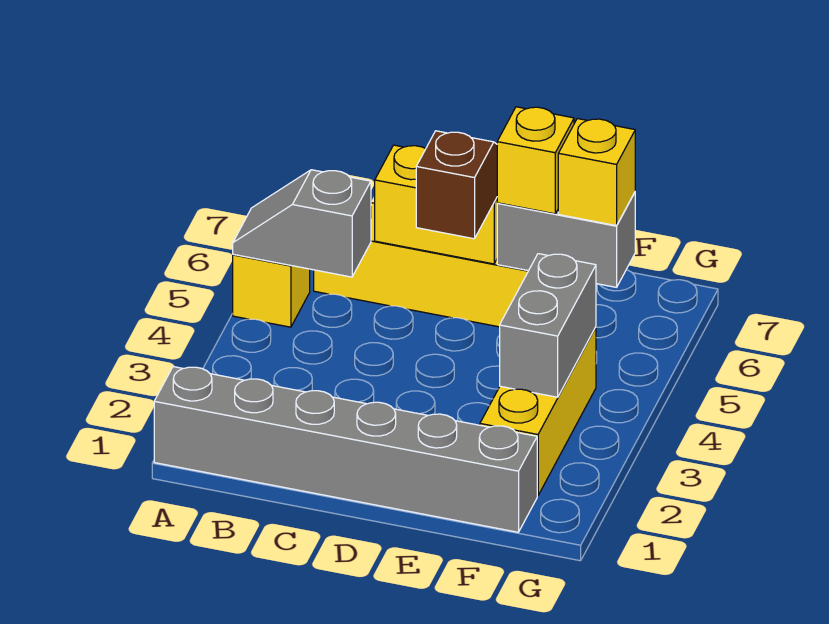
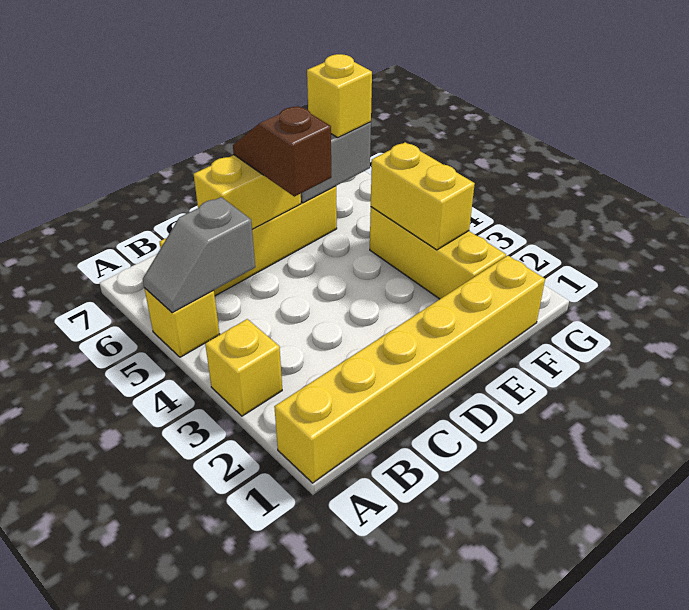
grey brick A1:F1 level 1 -> yellow brick A1:F1 level 1
yellow brick E6 level 3 -> yellow brick A3 level 1
grey brick F3:F4 level 2 -> yellow brick F3:F4 level 2

